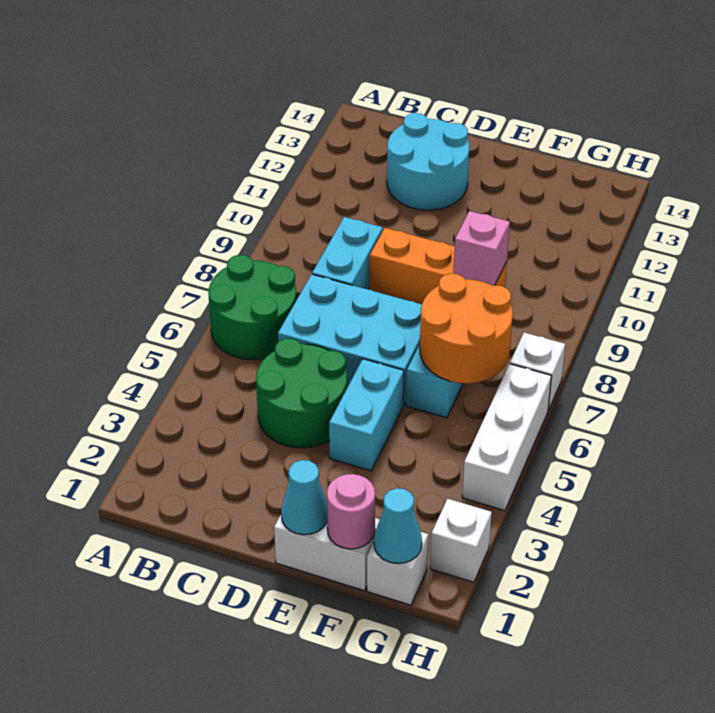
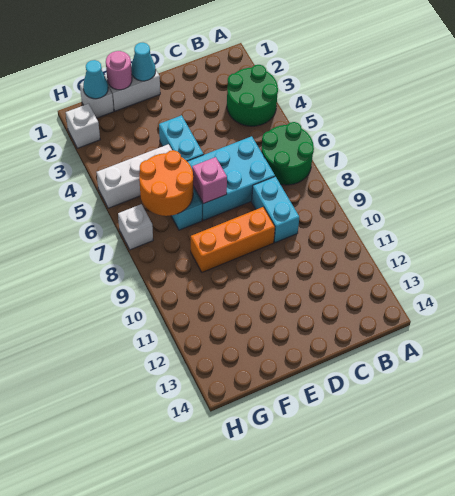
green round brick C4:D5 level 1 -> green round brick A3:B4 level 1
cyan round brick C12:D13 level 1 -> none
pink brick F9 level 2 -> pink brick E7 level 2
white brick H4:H6 level 1 -> white brick F5:H5 level 1

